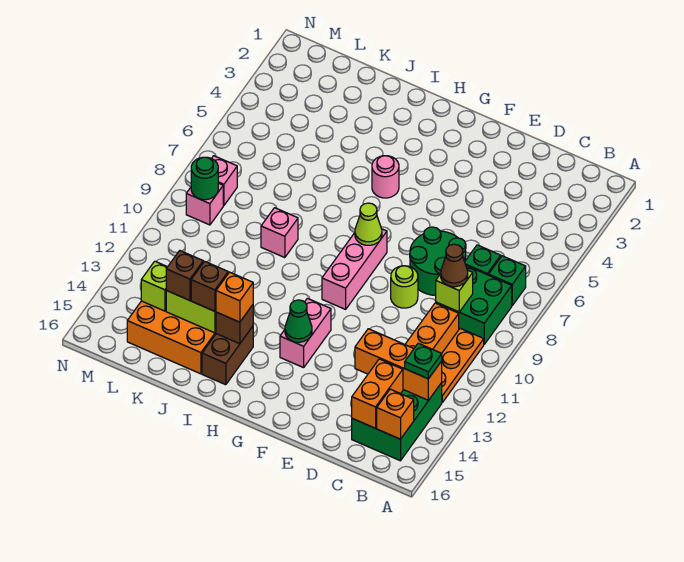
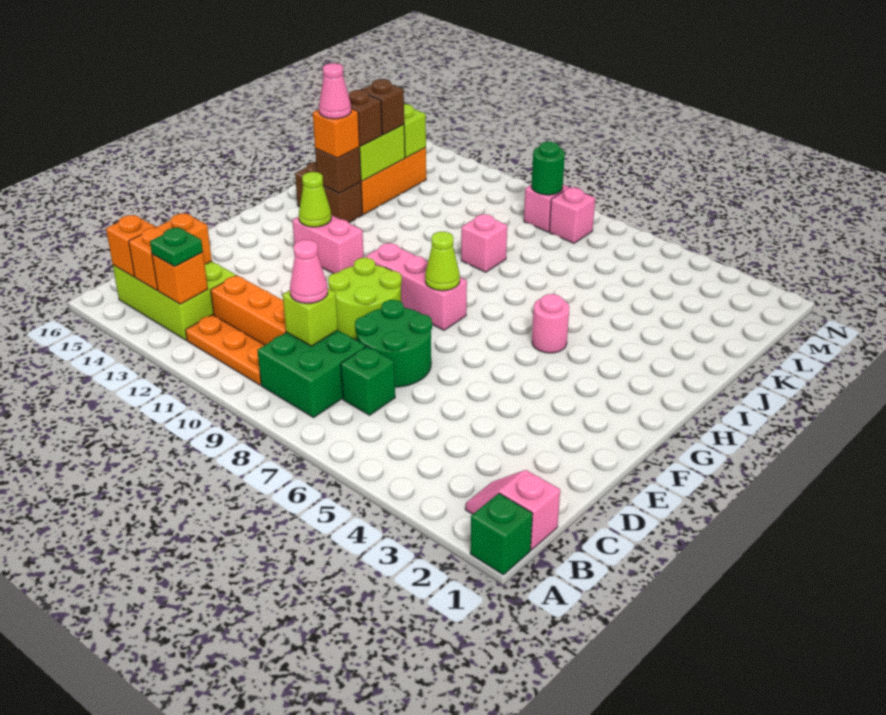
none -> pink slope B1:B2 level 1 top 1
green brick B7 level 1 -> green brick A1 level 1
green brick B13:C15 level 1 -> lime brick B13:C15 level 1
orange brick B13:D13 level 2 -> orange brick B13 level 2
brown cone C9 level 3 -> pink cone C9 level 3
orange brick C14:C15 level 2 -> orange brick B14:C14 level 2
lime round brick E9 level 1 -> lime round brick E9:F10 level 1
green cone G13 level 2 -> lime cone G13 level 2
none -> pink cone I14 level 4

